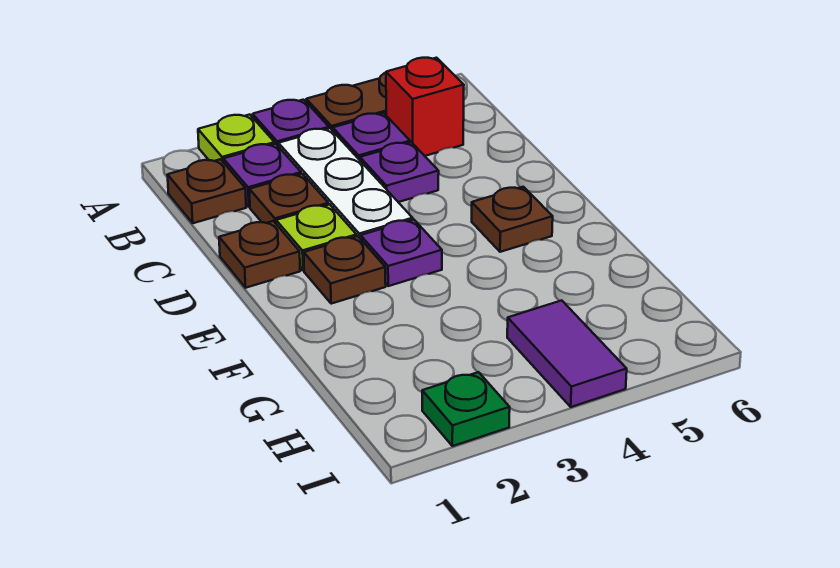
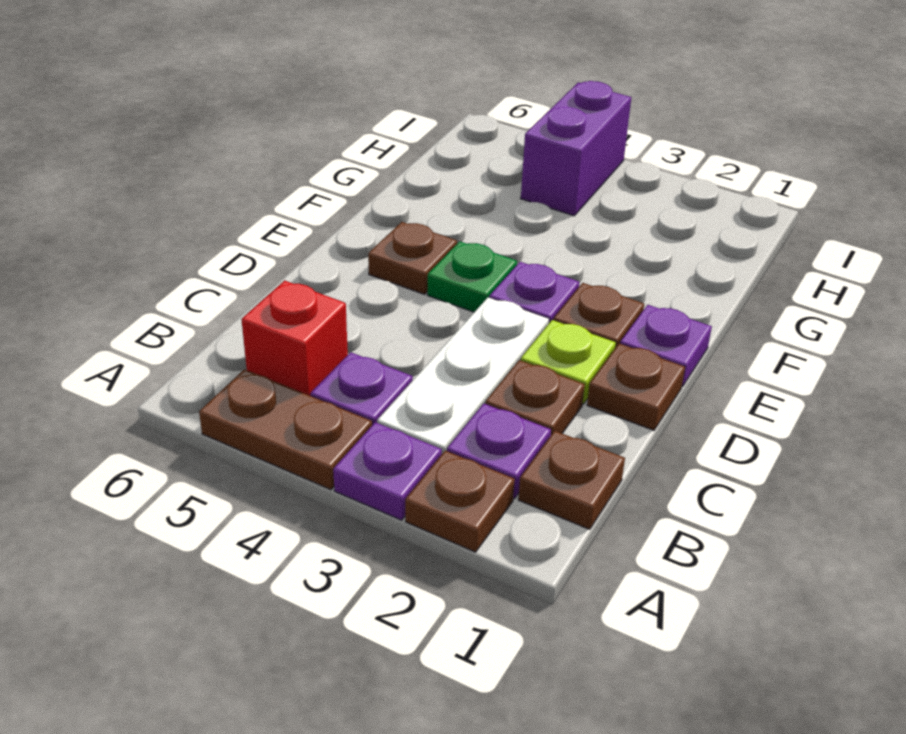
lime plate A2 level 1 -> brown plate A2 level 1
purple plate C4 level 1 -> purple plate E1 level 1
purple tile H4:I4 level 1 -> purple brick H4:I4 level 1
green plate I2 level 1 -> green plate E4 level 1

